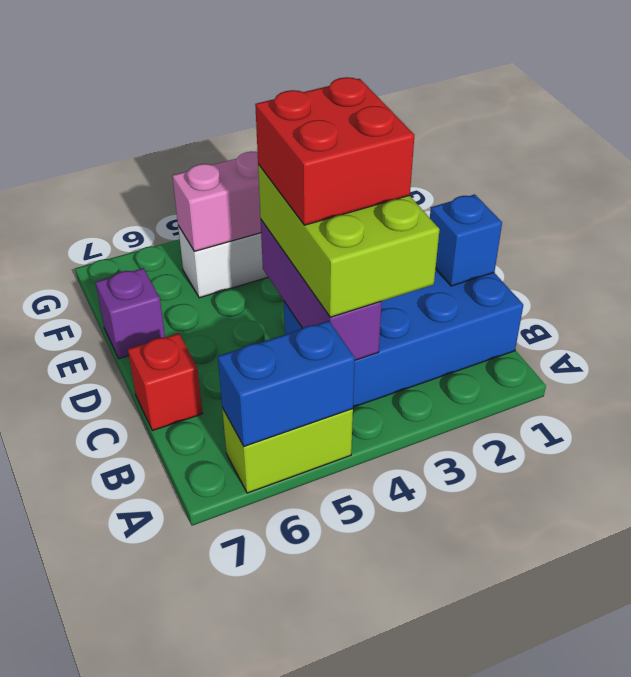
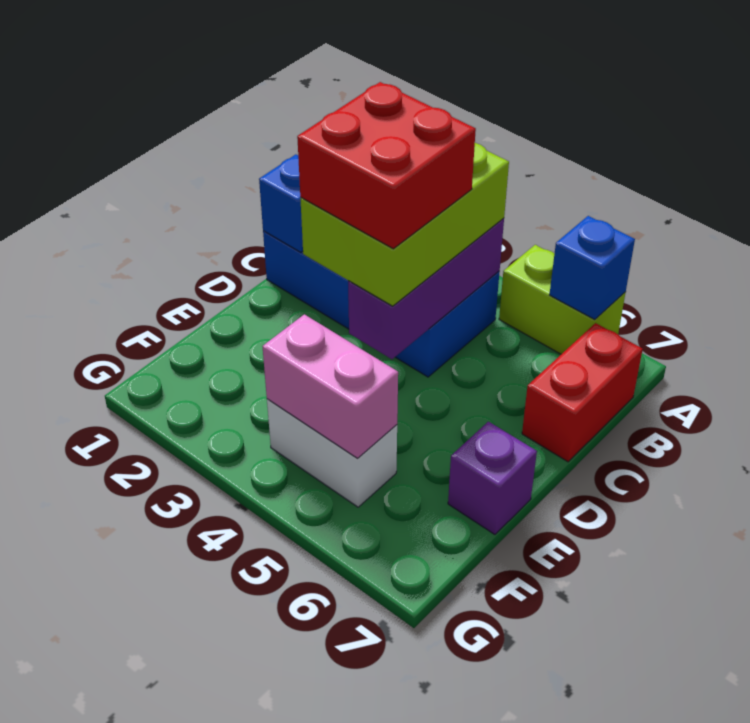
blue brick A5:A6 level 2 -> blue brick A6 level 2
red brick C7 level 1 -> red brick B7:C7 level 1

